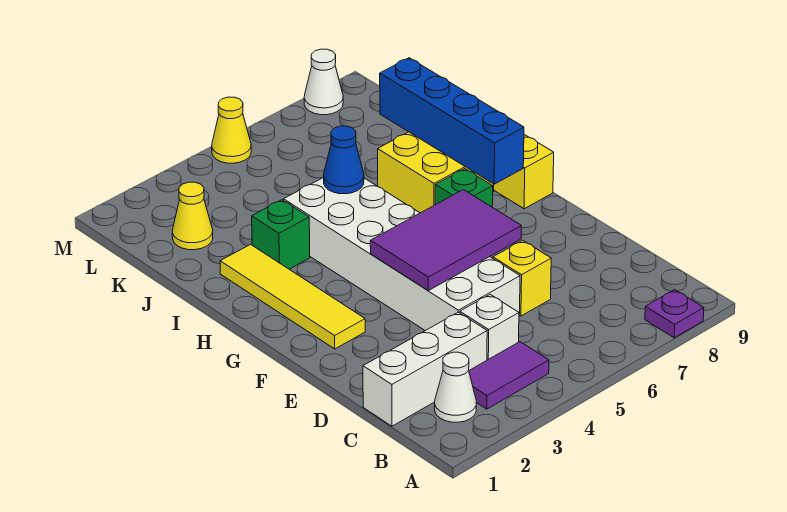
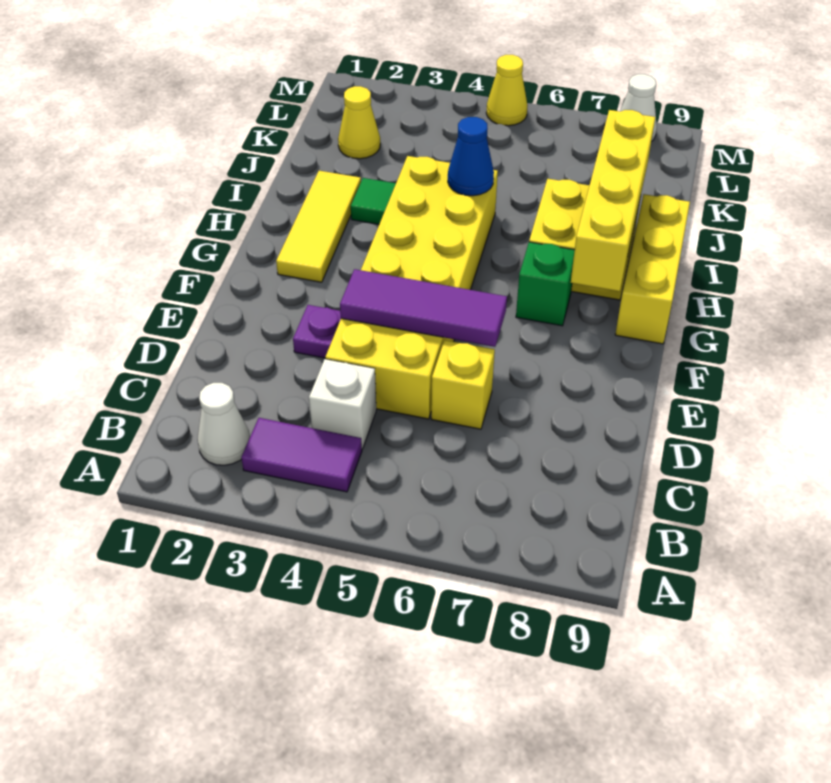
purple plate A8 level 1 -> purple plate E3 level 1
white brick C1:C3 level 1 -> none
white brick D4:I5 level 1 -> yellow brick D4:I5 level 1
purple tile E4:F6 level 2 -> purple tile E4:E6 level 2
yellow tile F2:I2 level 1 -> yellow tile G2:I2 level 1
blue brick G8:J8 level 2 -> yellow brick G8:J8 level 2
green brick I3 level 1 -> green tile I3 level 1

